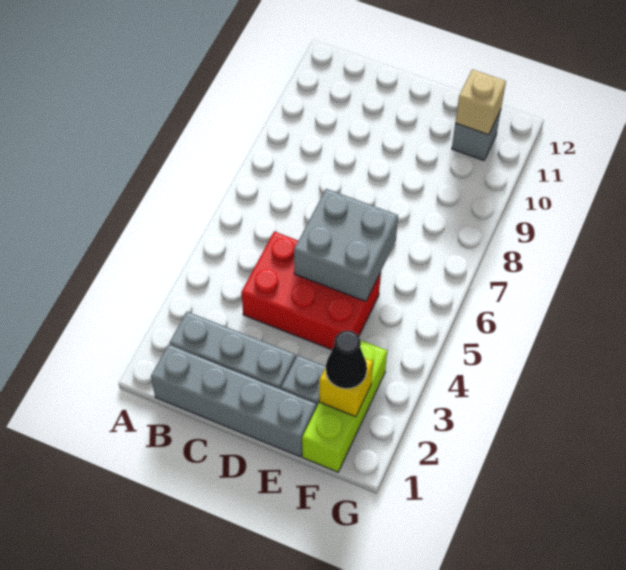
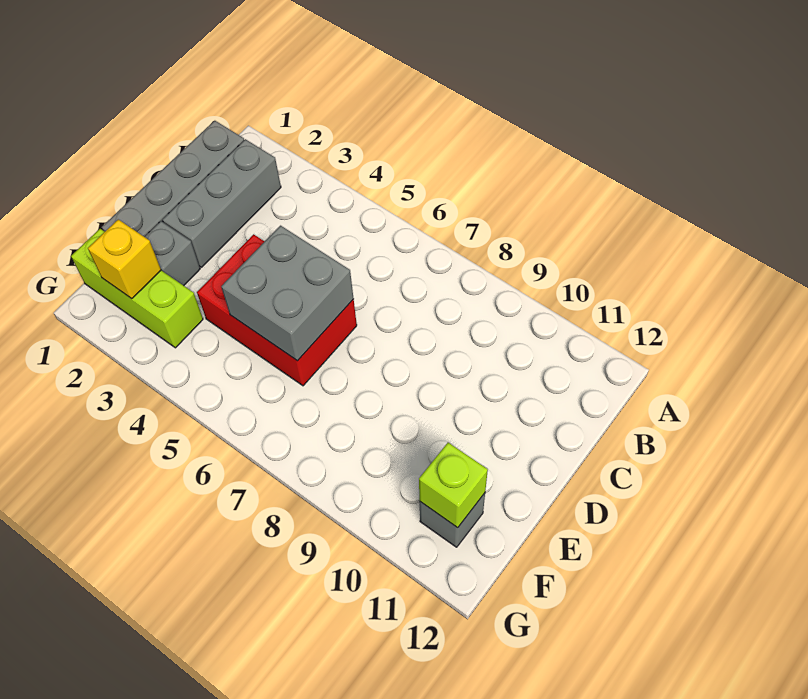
red brick C4:E5 level 1 -> red brick D4:E6 level 1
black cone F2 level 3 -> none
tan brick F11 level 2 -> lime brick F11 level 2

